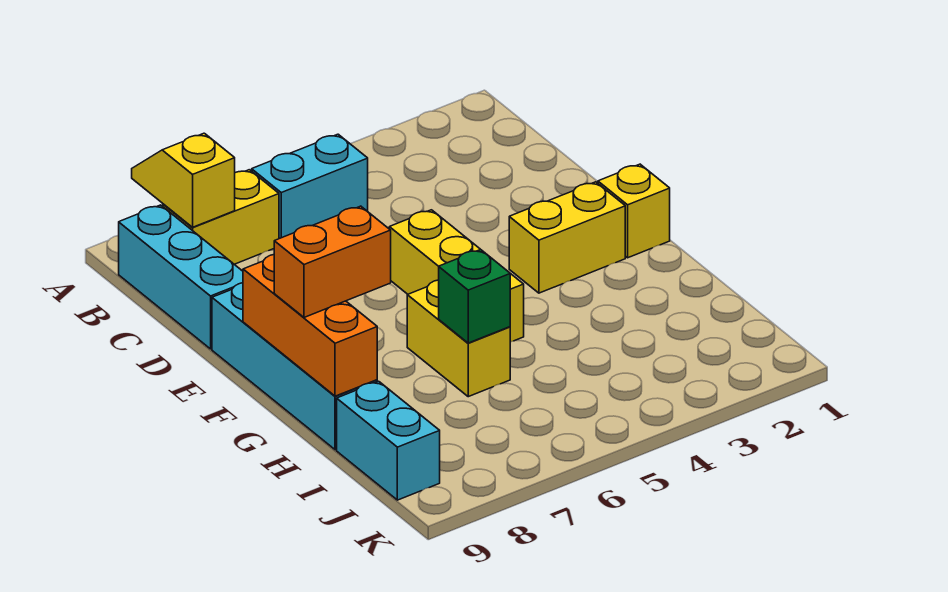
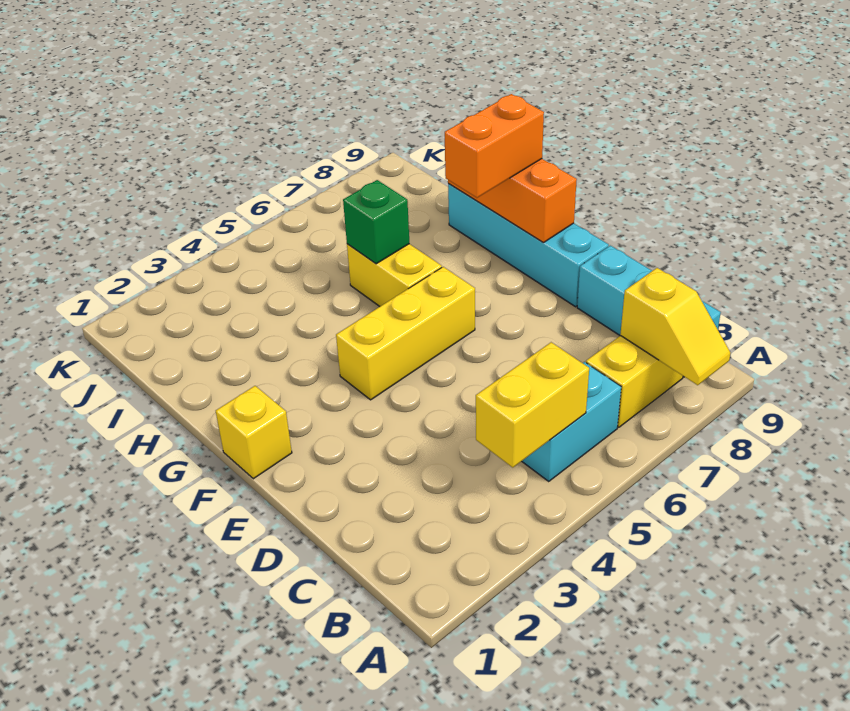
yellow brick E5:G5 level 1 -> yellow brick F4:F6 level 1
yellow brick F2:F3 level 1 -> yellow brick B4:B5 level 2
cyan brick I9:J9 level 1 -> none

